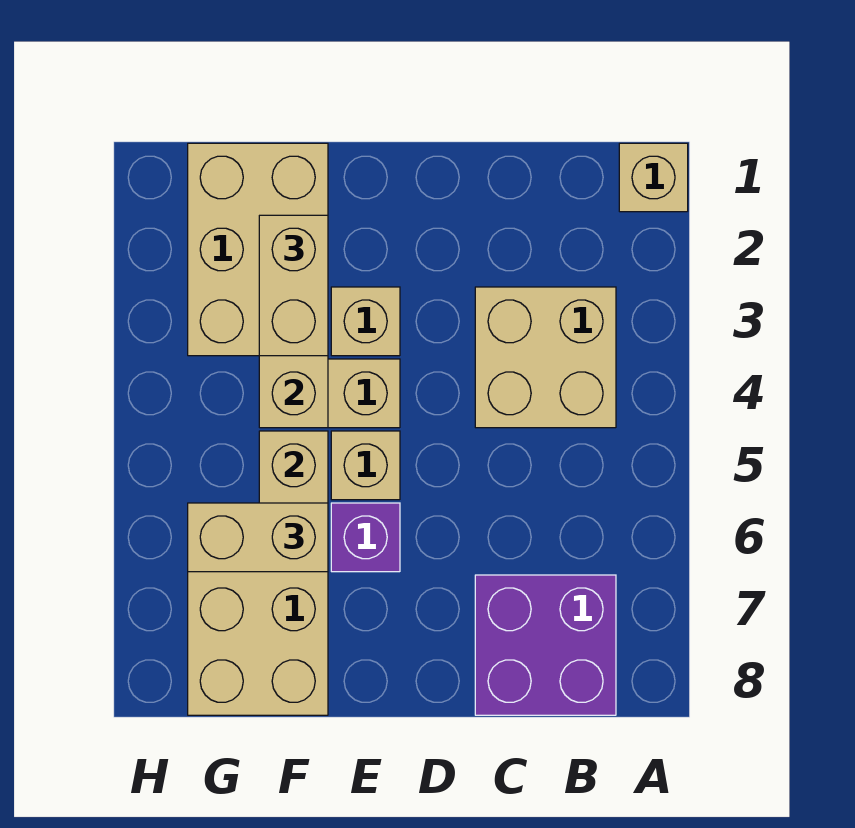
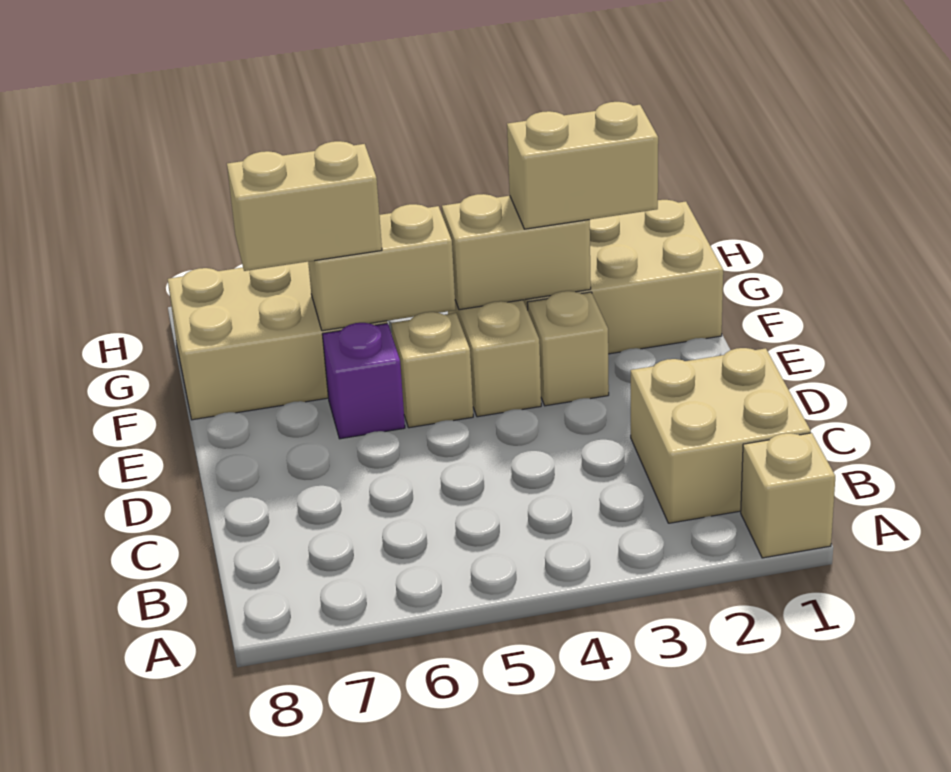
tan brick B3:C4 level 1 -> tan brick B1:C2 level 1
purple brick B7:C8 level 1 -> none
tan brick F6:G6 level 3 -> tan brick F6:F7 level 3

